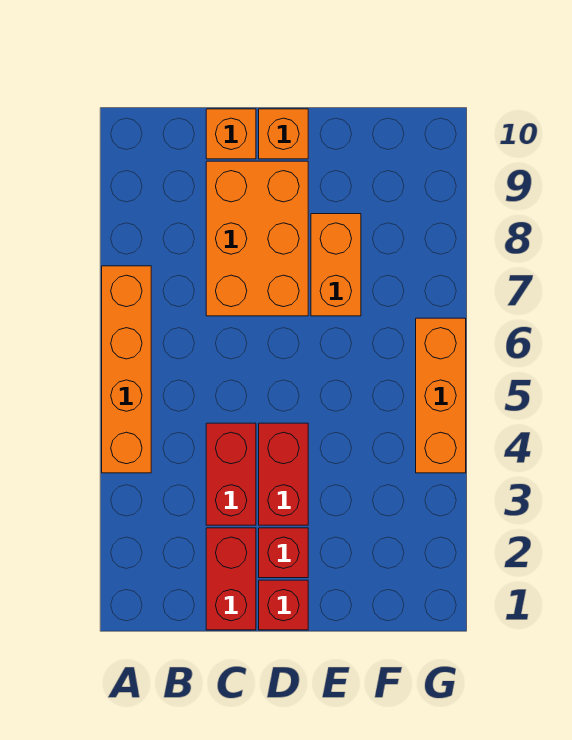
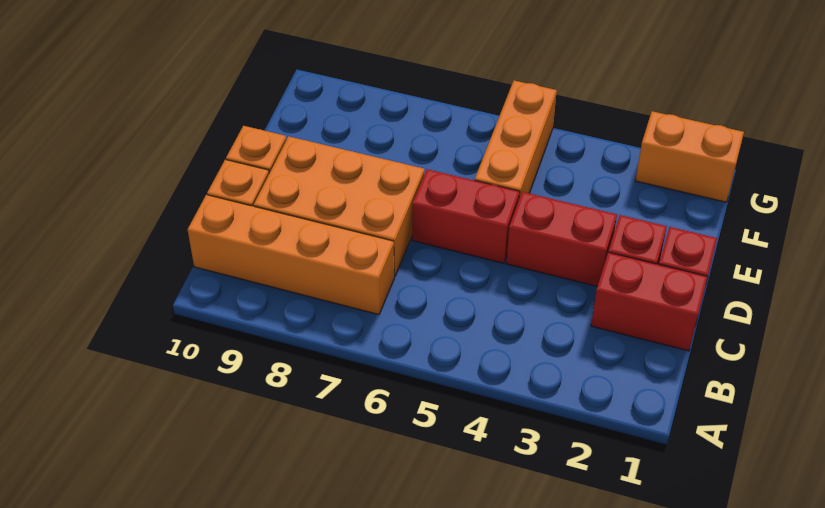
orange brick A4:A7 level 1 -> orange brick B7:B10 level 1
red brick C3:C4 level 1 -> red brick D5:D6 level 1
orange brick E7:E8 level 1 -> orange brick G1:G2 level 1
orange brick G4:G6 level 1 -> orange brick E5:G5 level 1

